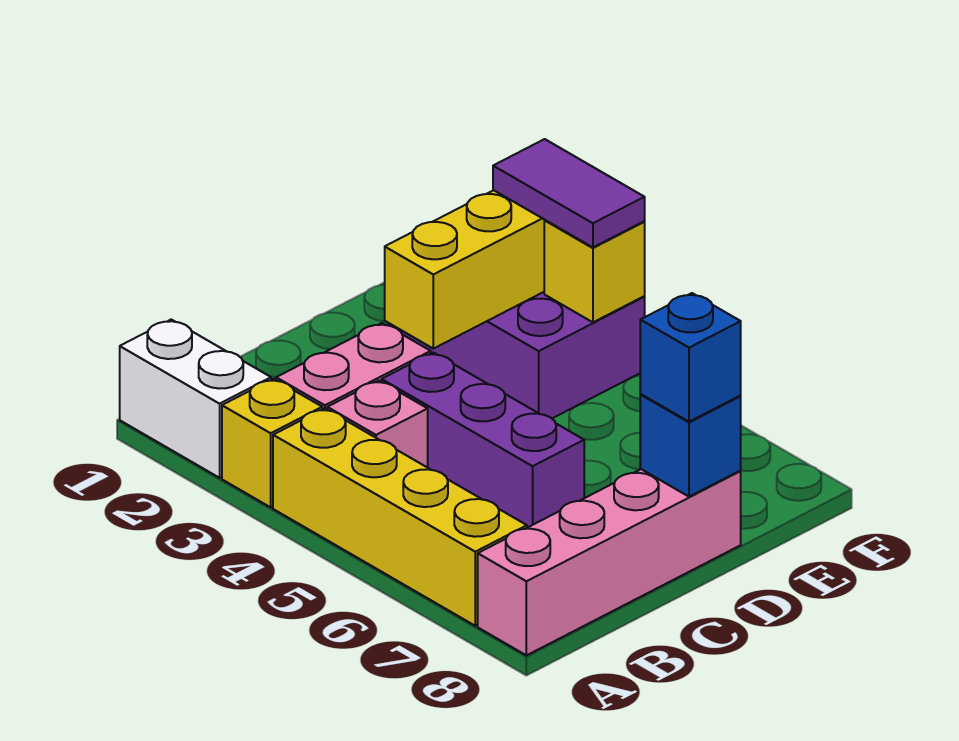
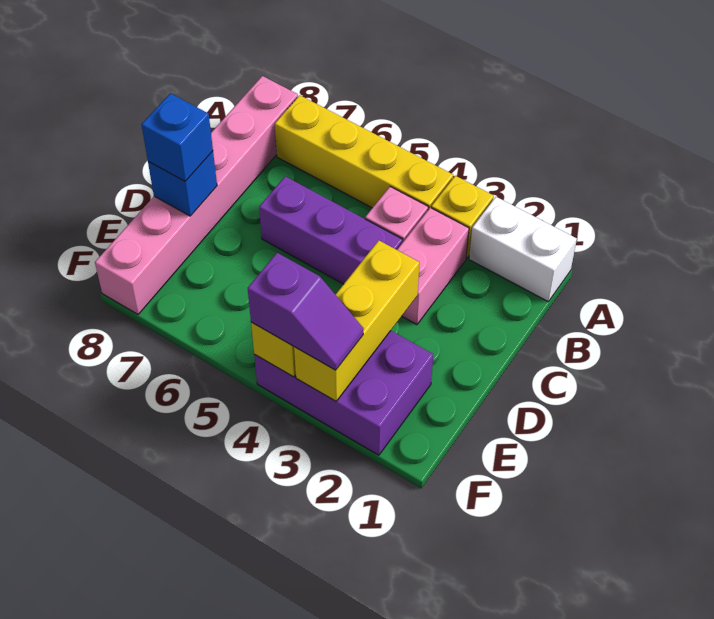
pink brick A8:D8 level 1 -> pink brick A8:F8 level 1
purple tile F3:F4 level 3 -> purple slope F3:F4 level 3 top 4

